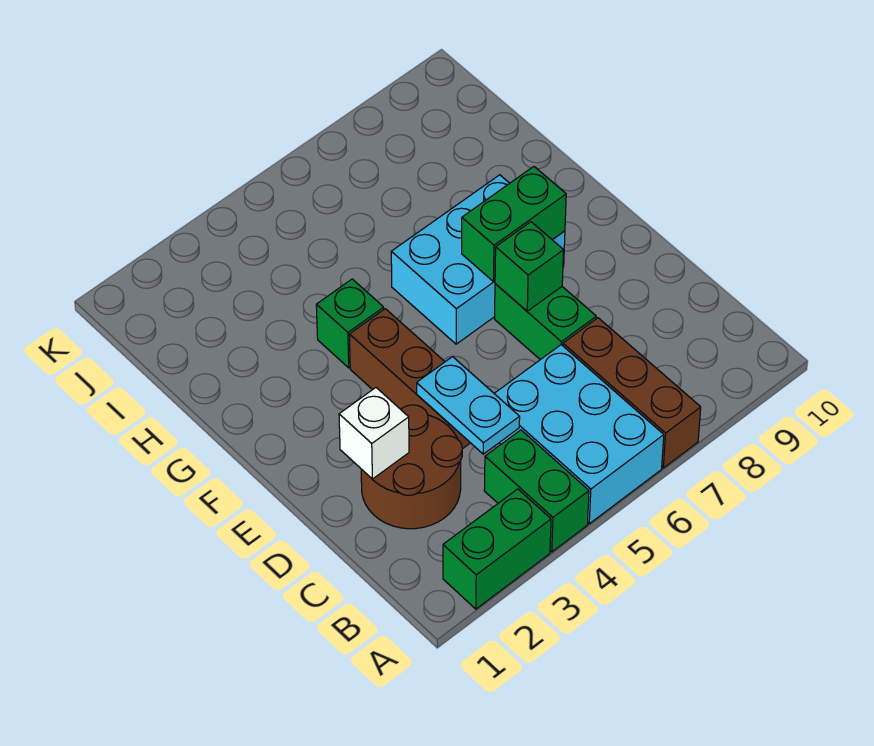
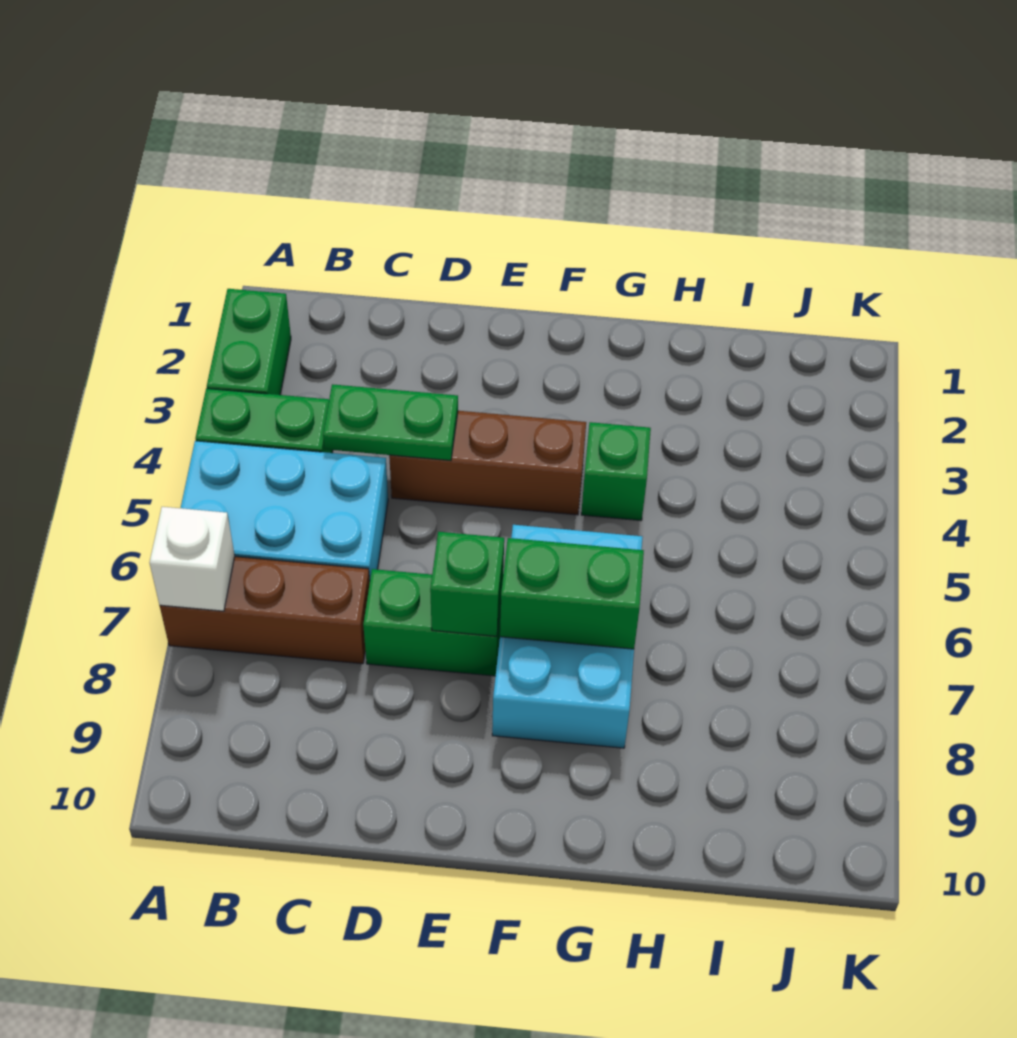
brown round brick C2:D3 level 1 -> none
cyan plate C4:D4 level 2 -> green plate C4:D4 level 2
white brick D2 level 2 -> white brick A7 level 2
green brick F7:F8 level 2 -> green brick F7:G7 level 2

